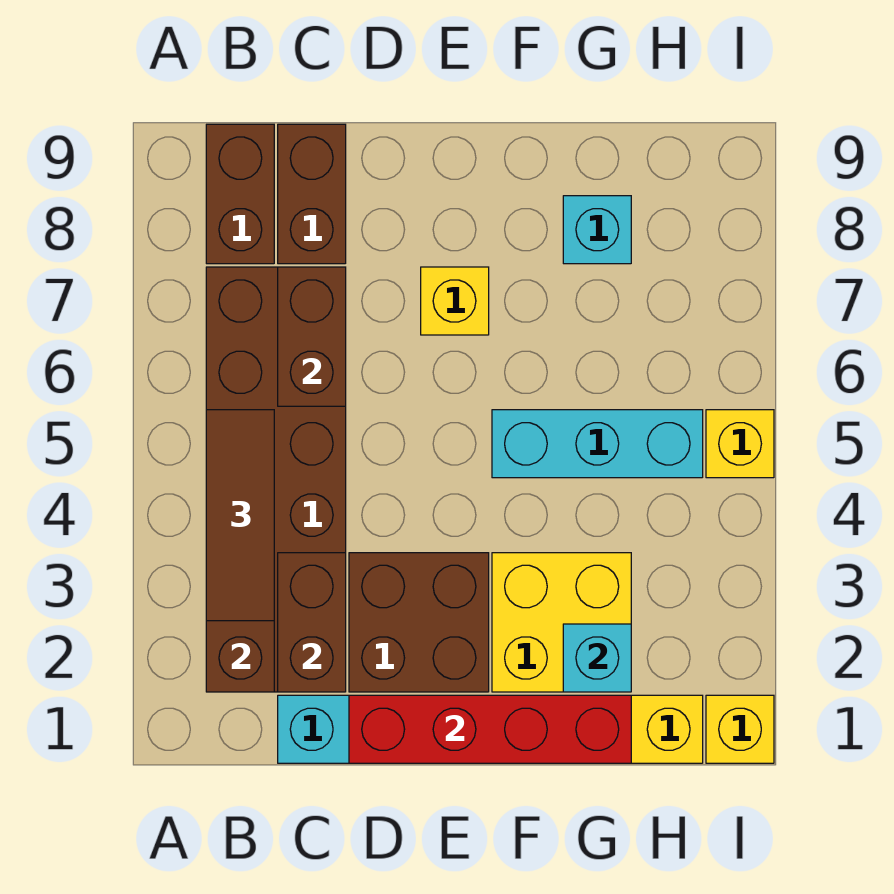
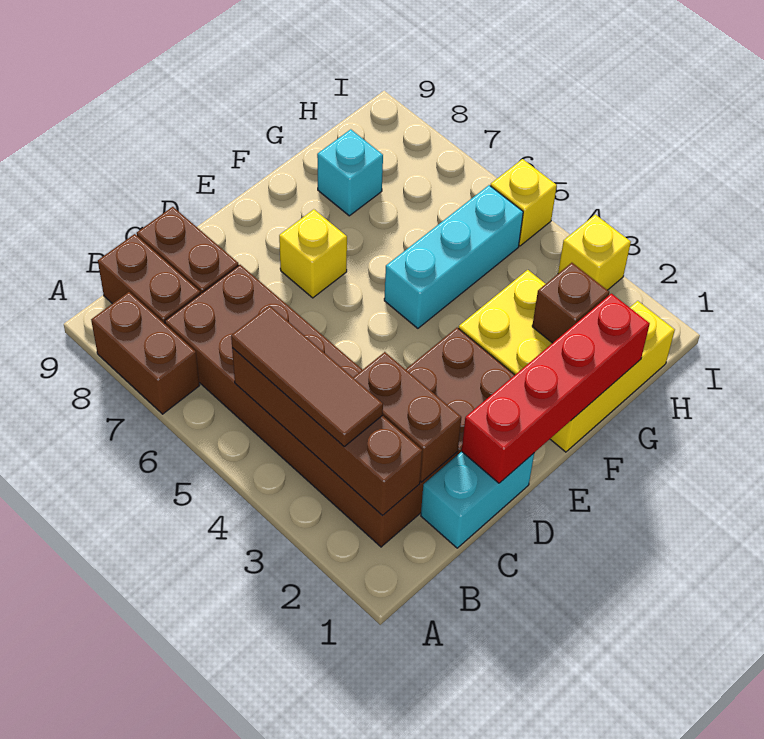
brown brick C6:C7 level 2 -> brown brick A7:A8 level 1
cyan brick G2 level 2 -> brown brick G2 level 2
yellow brick I1 level 1 -> yellow brick I3 level 1

